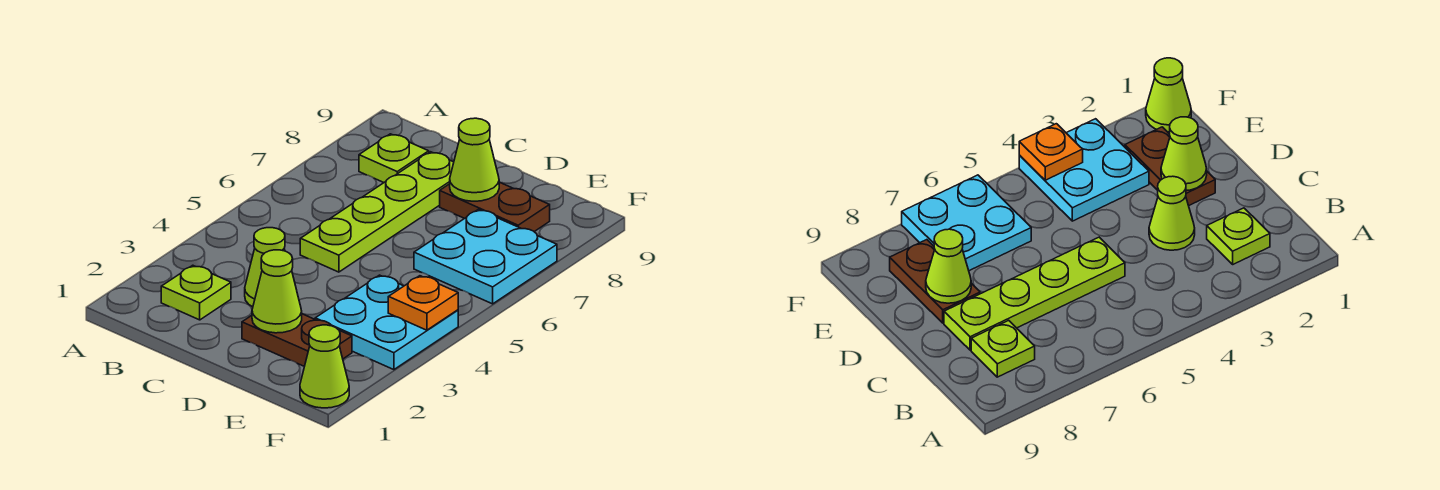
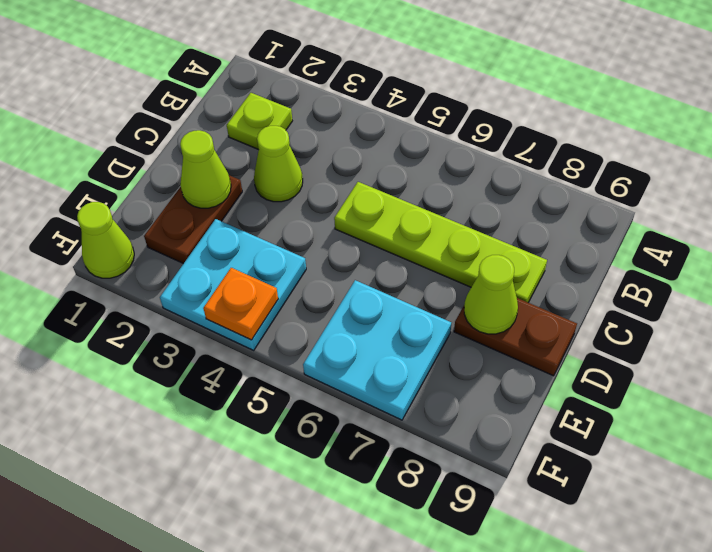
lime plate B8 level 1 -> none
brown plate D8:E8 level 1 -> brown plate D8:D9 level 1

